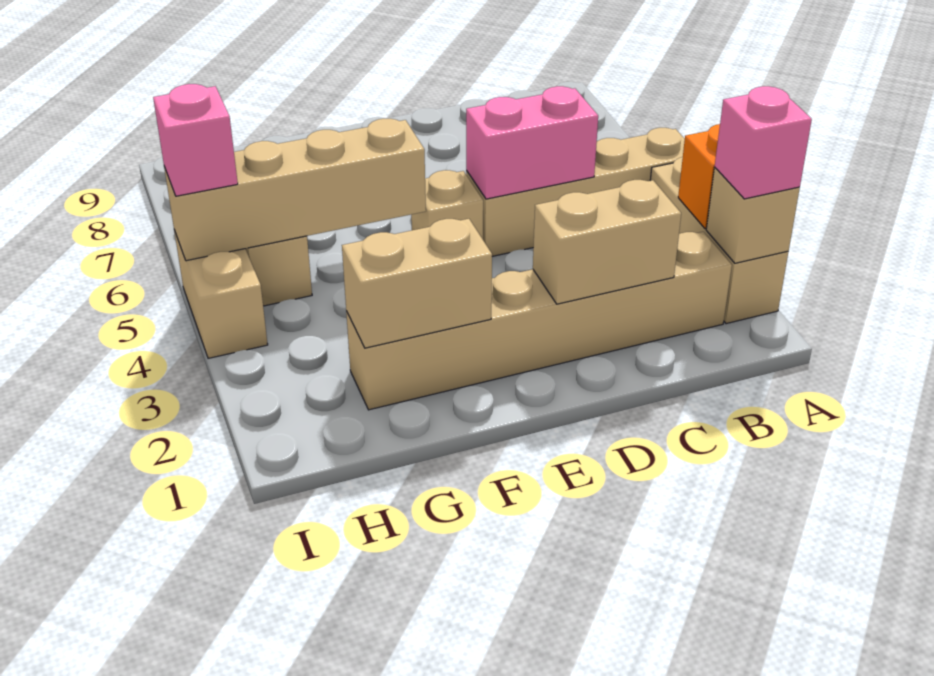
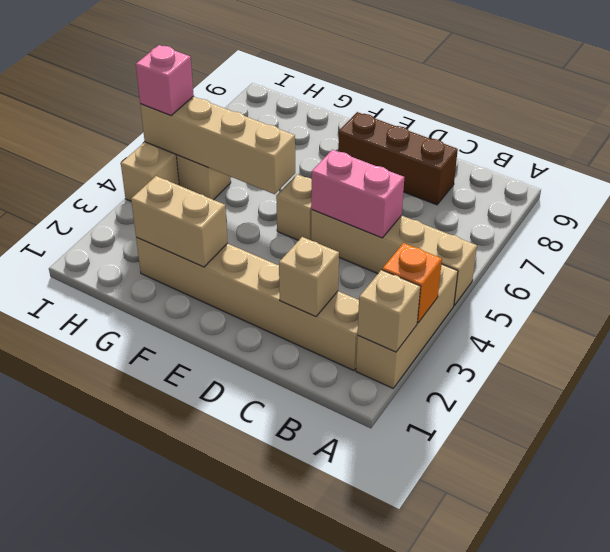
pink brick A2 level 3 -> none
tan brick C2:D2 level 2 -> tan brick C2 level 2
none -> brown brick C8:E8 level 1

